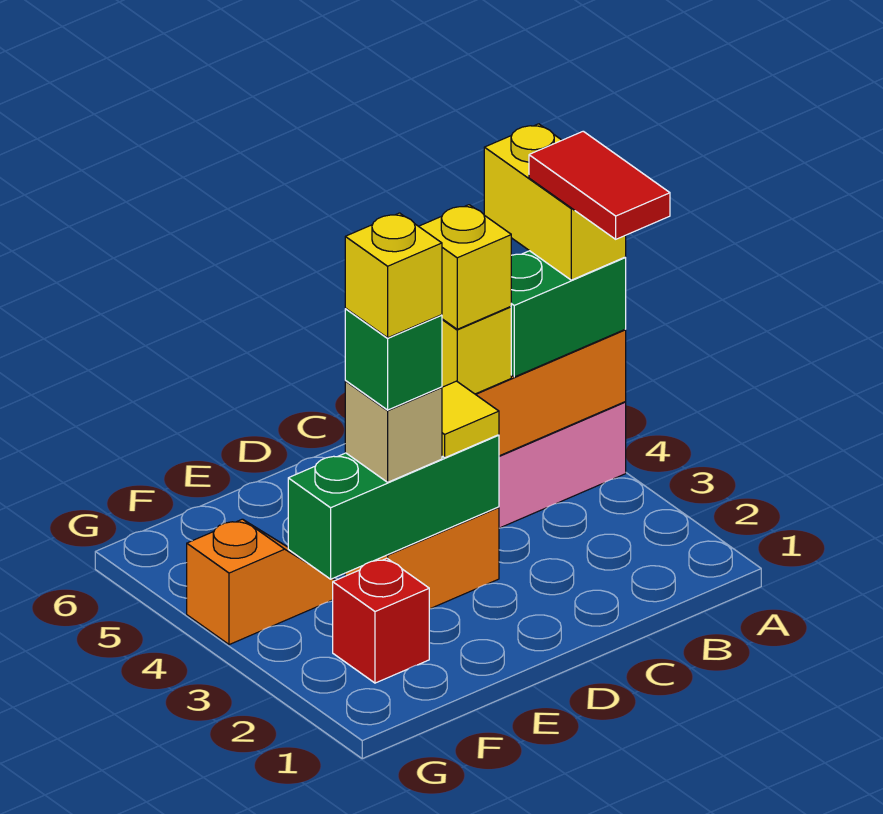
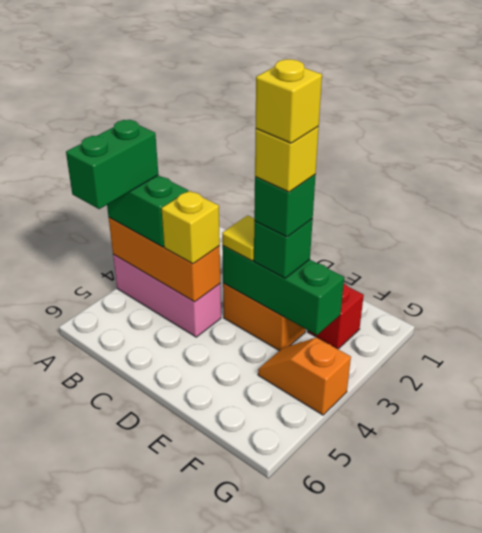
red tile A3:A4 level 5 -> none
yellow brick A4:A5 level 4 -> green brick A4:A5 level 4
yellow brick C4 level 4 -> yellow brick E3 level 6
tan brick E3 level 3 -> green brick E3 level 3

